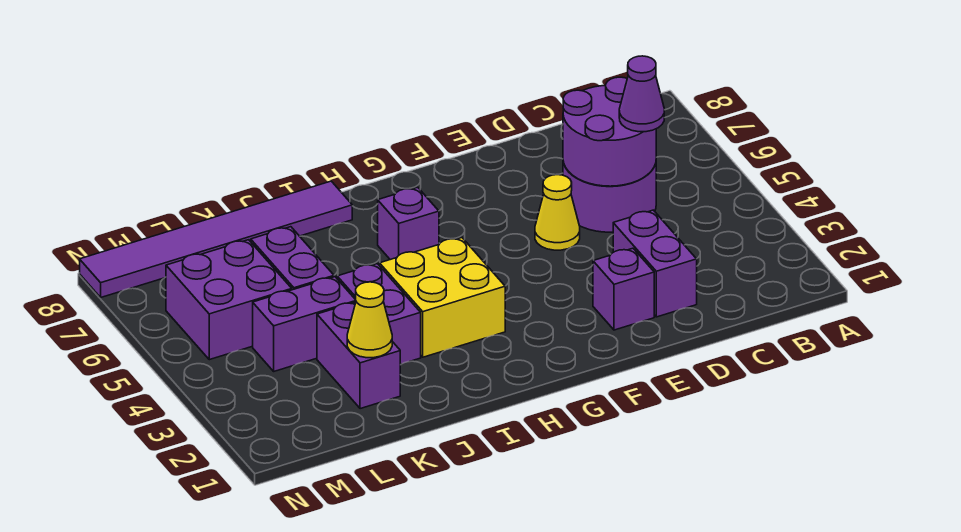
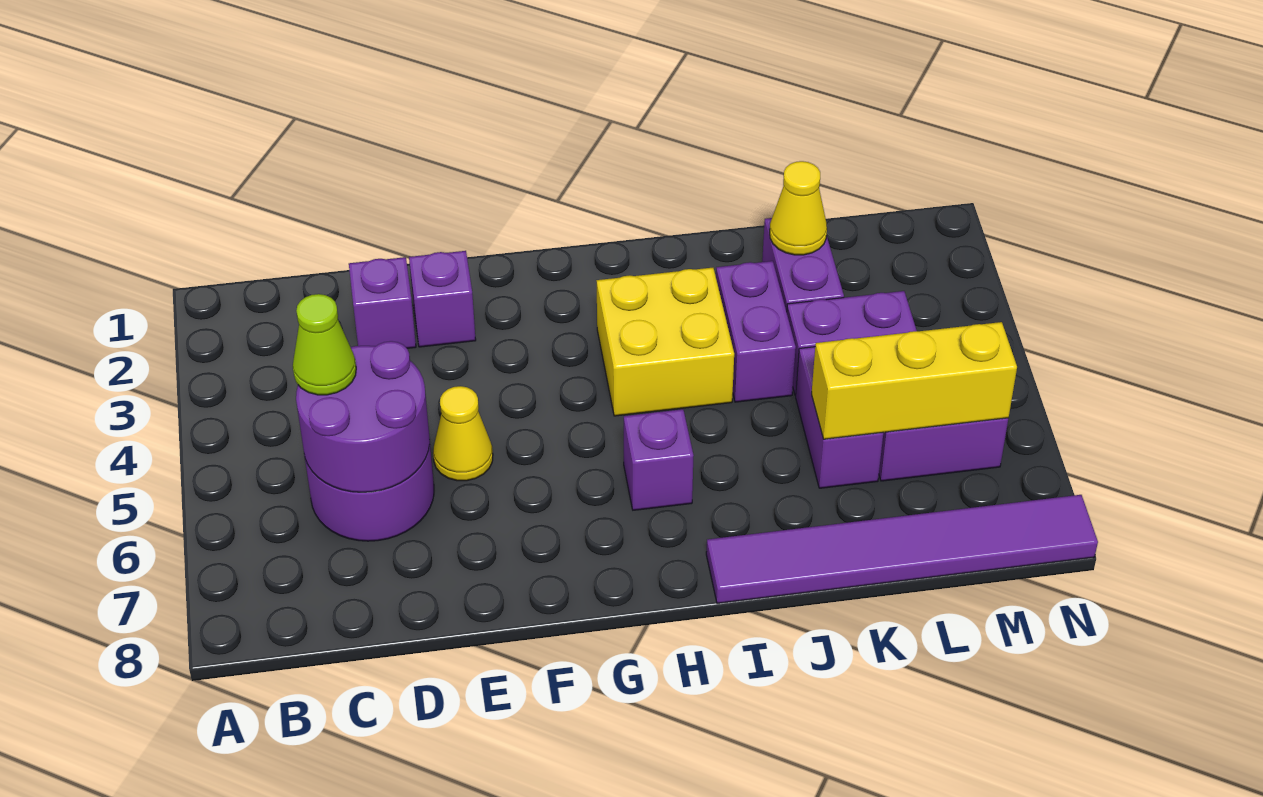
purple cone C5 level 3 -> lime cone C5 level 3
purple brick D2:D3 level 1 -> purple brick D2 level 1
none -> yellow brick K6:M6 level 2

